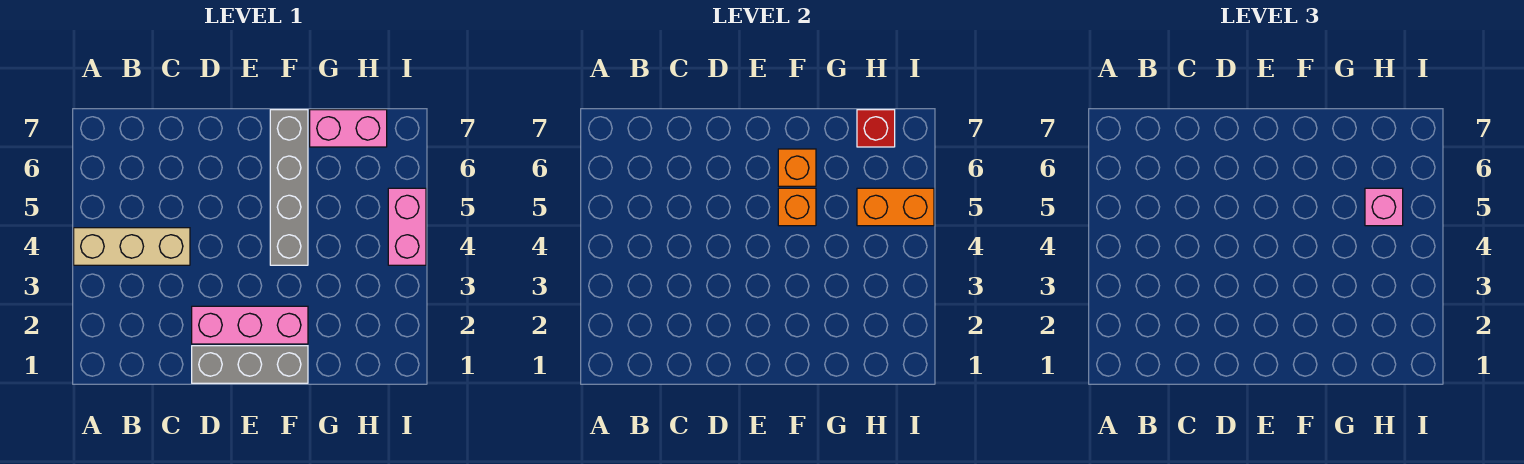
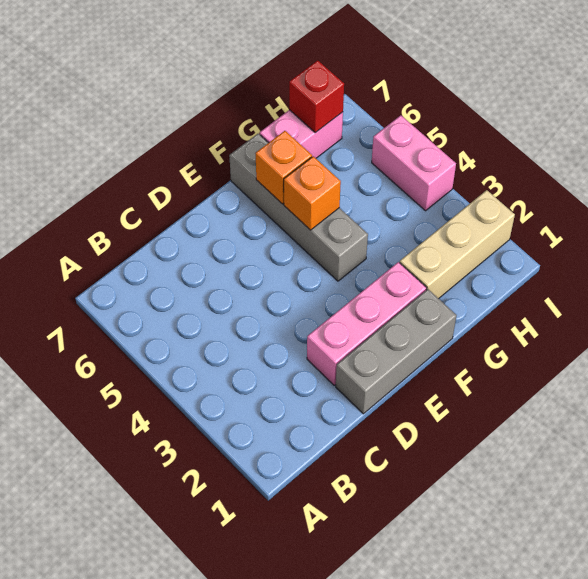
tan brick A4:C4 level 1 -> tan brick G2:I2 level 1
orange brick H5:I5 level 2 -> none
pink brick H5 level 3 -> none

